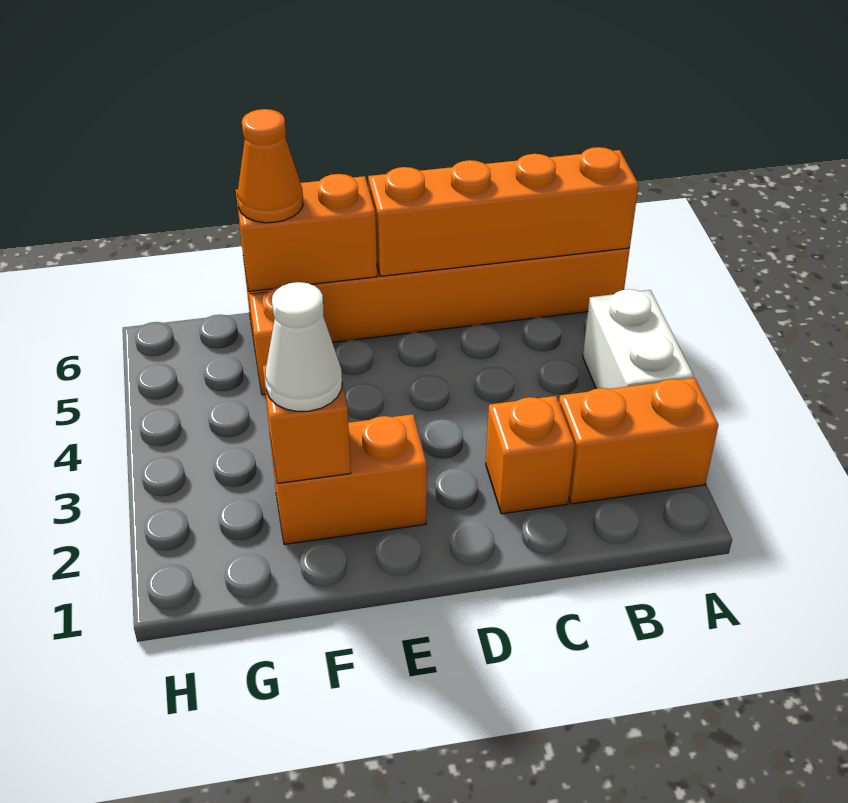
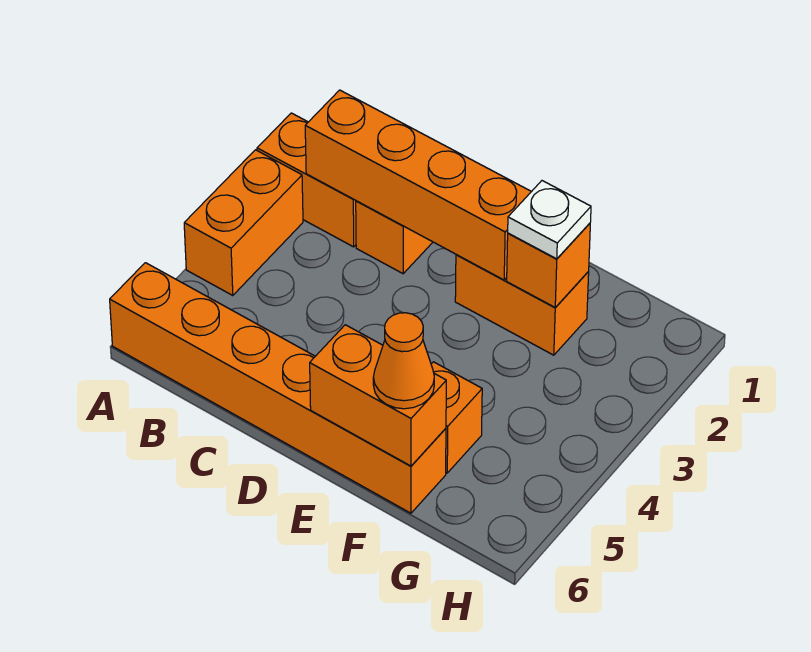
white brick A3:A4 level 1 -> orange brick A3:A4 level 1
orange brick A6:D6 level 2 -> orange brick B2:E2 level 2
white cone F2 level 3 -> white plate F2 level 3

